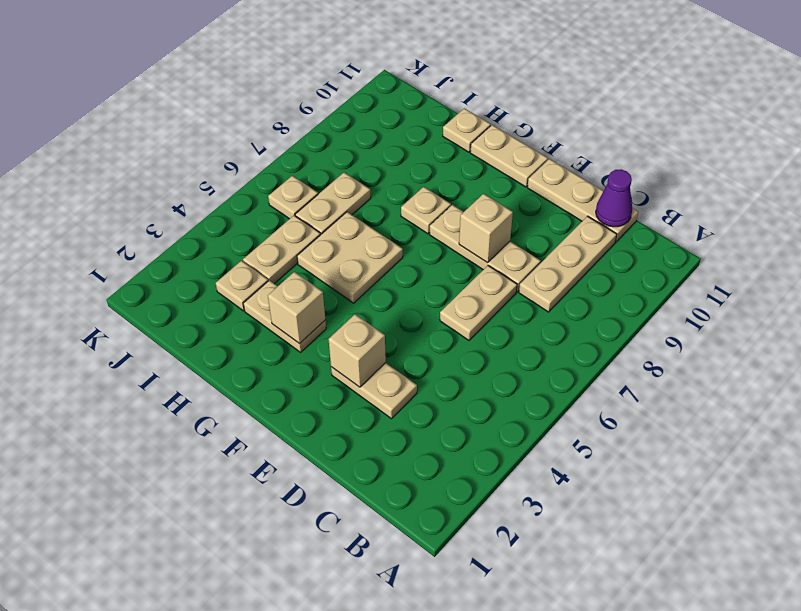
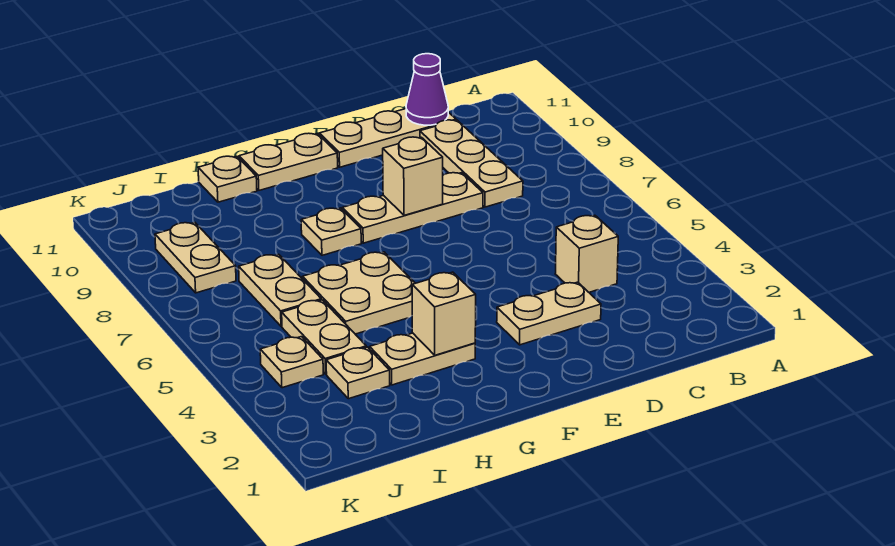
tan plate D6:D7 level 1 -> tan plate J8:J9 level 1
tan brick E3 level 2 -> tan brick C4 level 1
tan plate J6 level 1 -> tan plate J4 level 1

